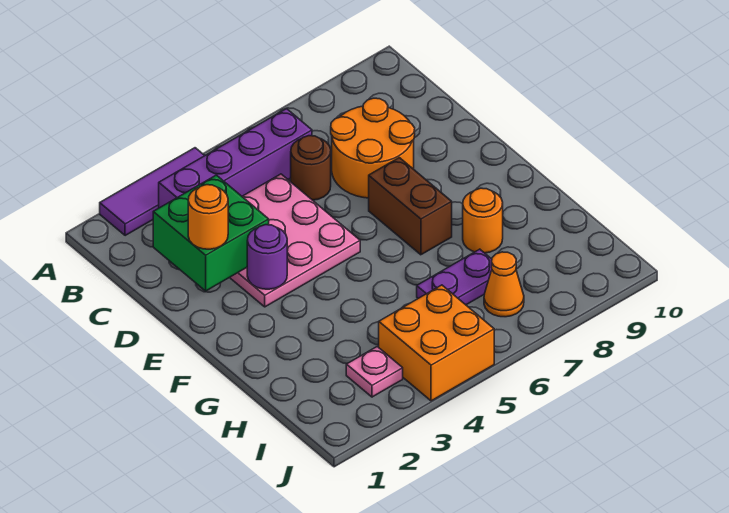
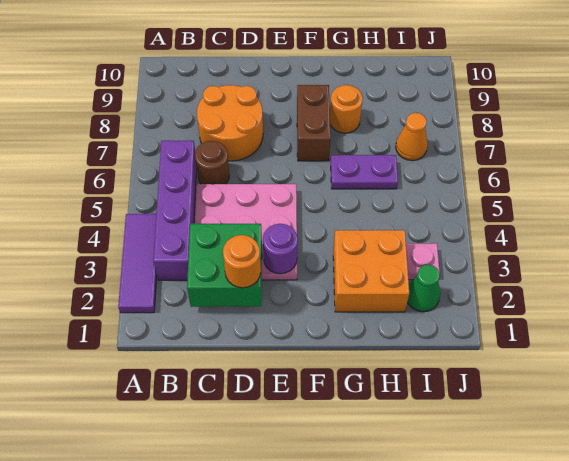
brown brick E7:F7 level 1 -> brown brick F7:F8 level 1
purple plate H6:H7 level 1 -> purple plate G6:H6 level 1
none -> green cone I2 level 1
orange brick I4:J5 level 1 -> orange brick G2:H3 level 1

